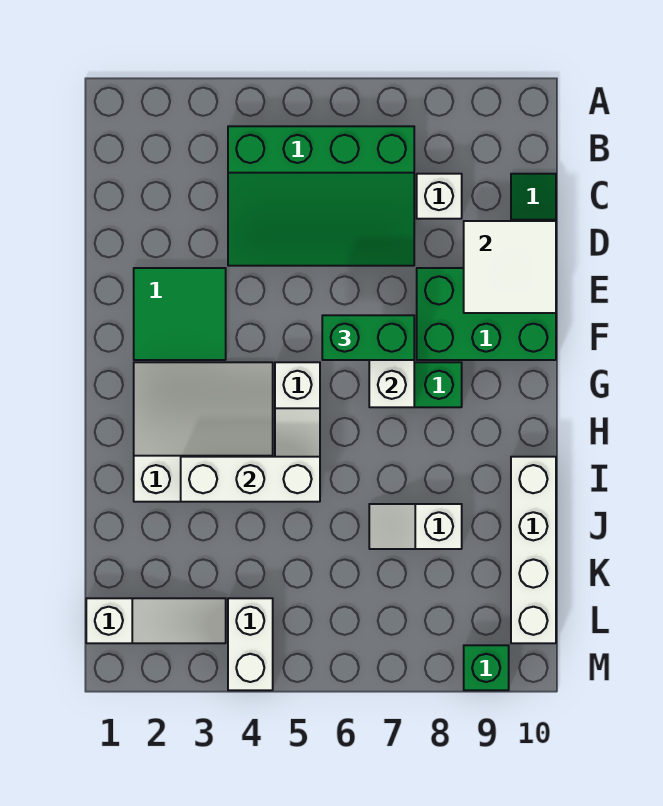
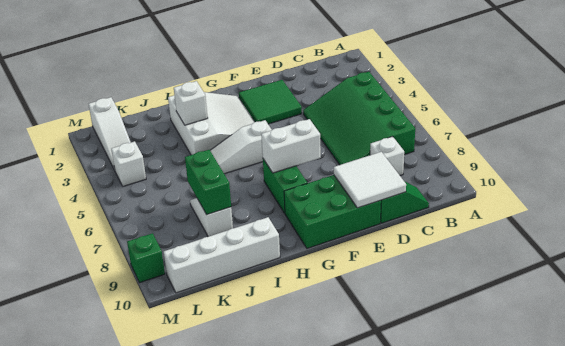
green brick E8:F10 level 1 -> green brick E9:G10 level 1
green brick F6:F7 level 3 -> green brick J7:J8 level 2
white brick I3:I5 level 2 -> white brick I3 level 2
white brick L4:M4 level 1 -> white brick L4 level 1

